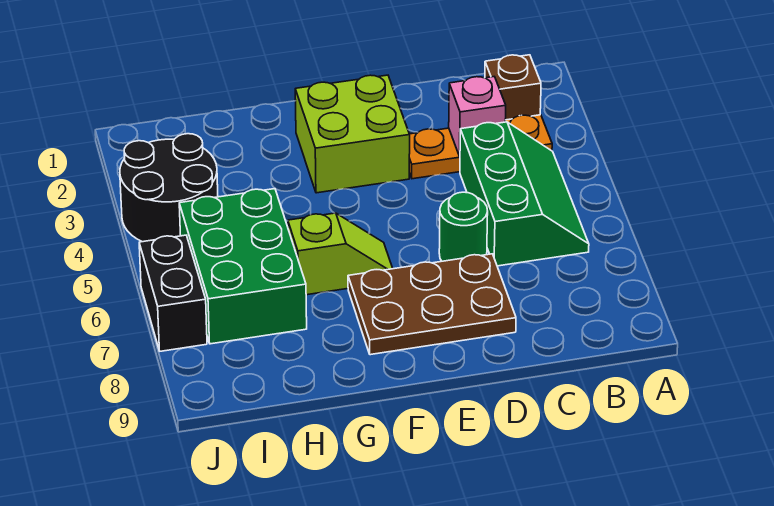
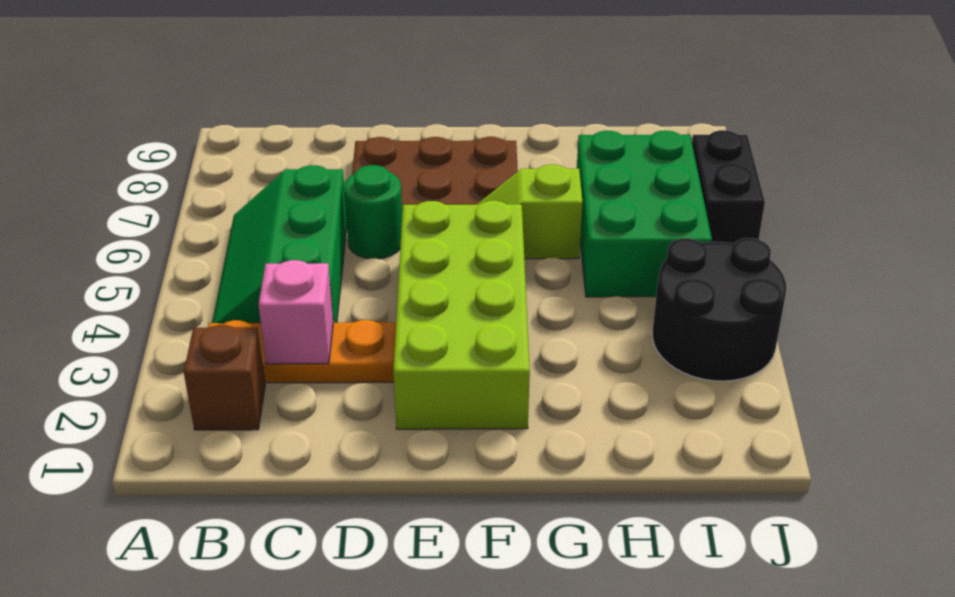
lime brick E2:F3 level 1 -> lime brick E2:F5 level 1

